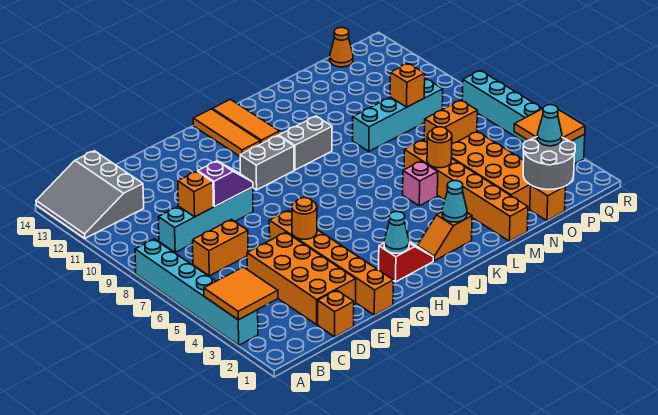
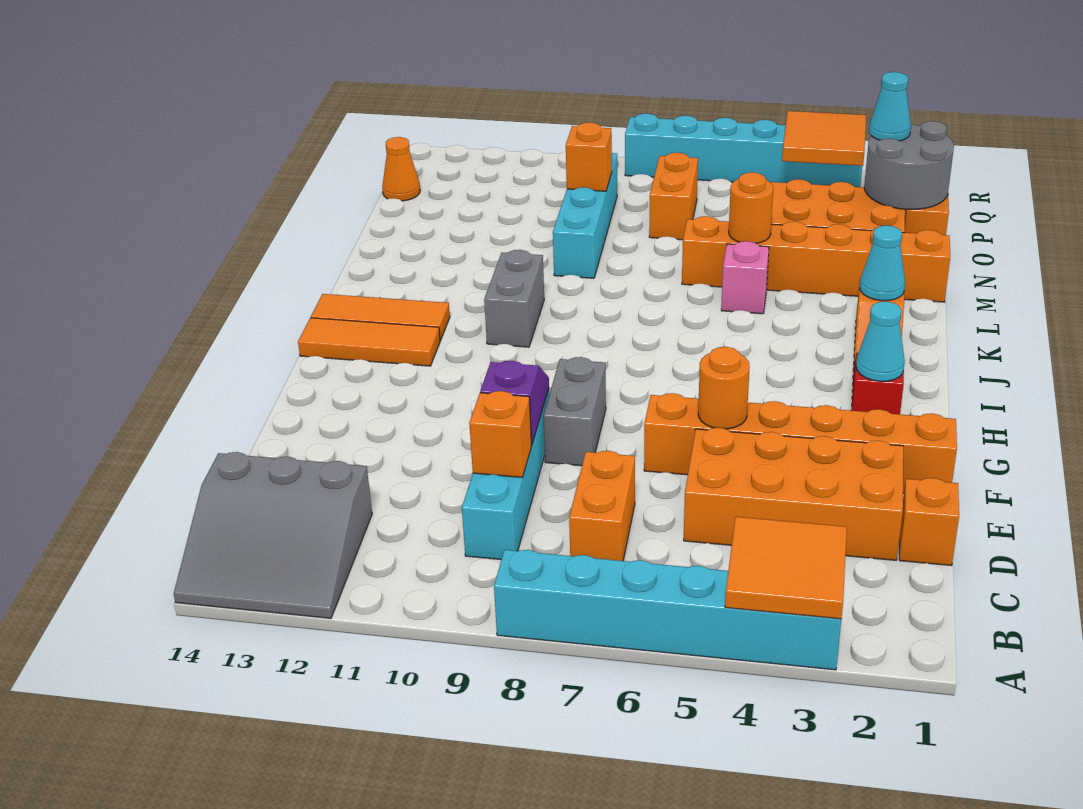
grey brick H10:I10 level 1 -> grey brick F8:G8 level 1

